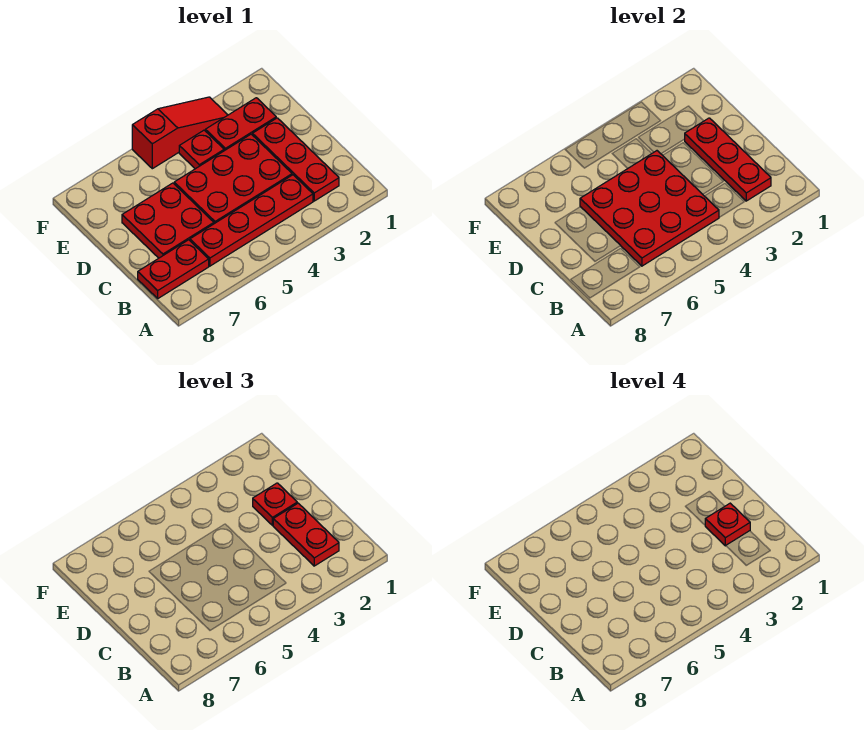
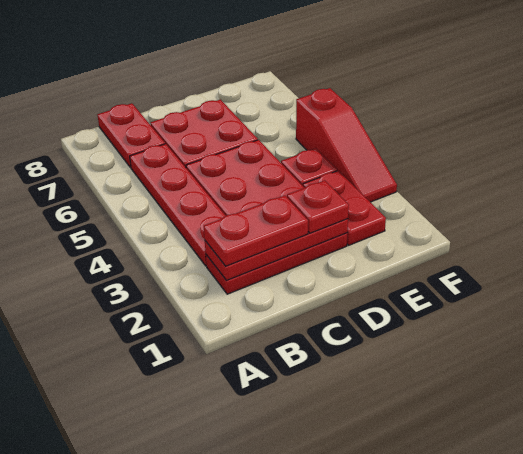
red plate B4:D6 level 2 -> none
red plate C2 level 4 -> none

